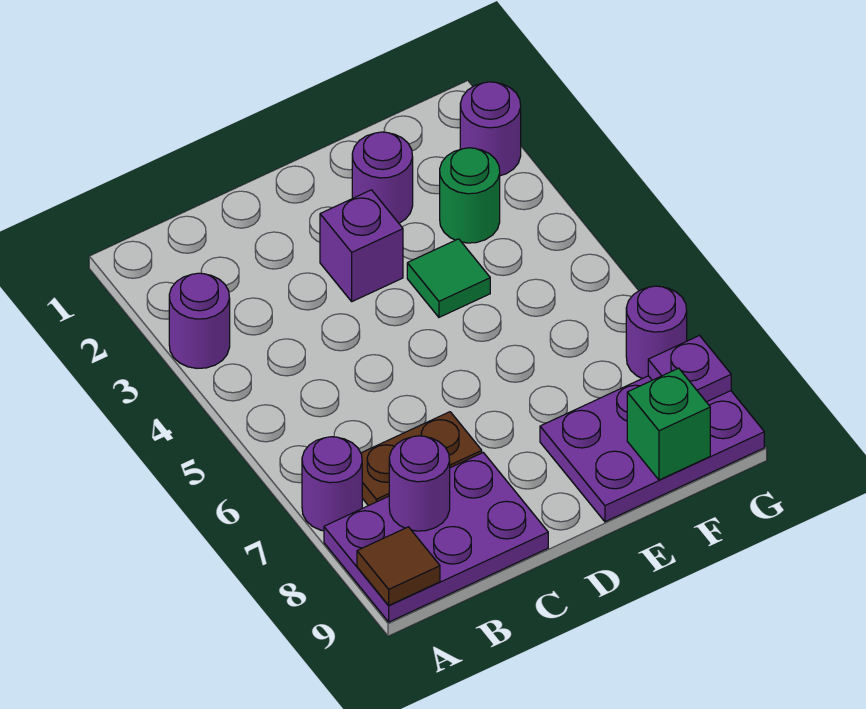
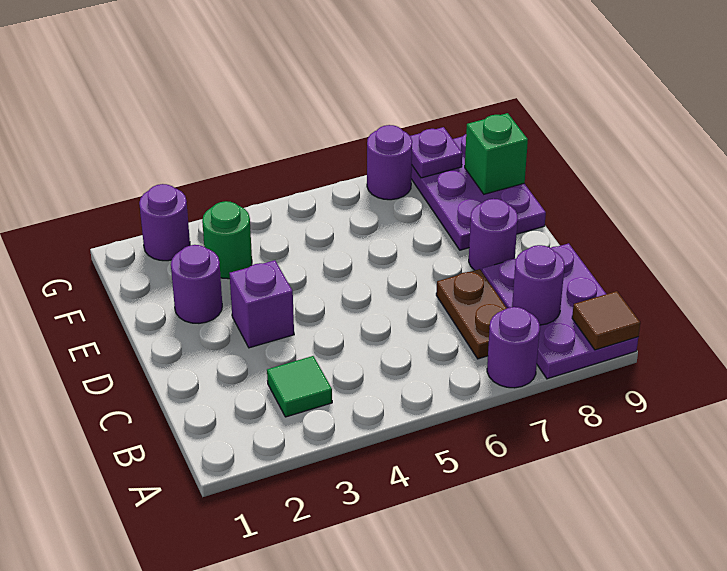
purple round brick A3 level 1 -> purple round brick D8 level 1
green tile E4 level 1 -> green tile B3 level 1

